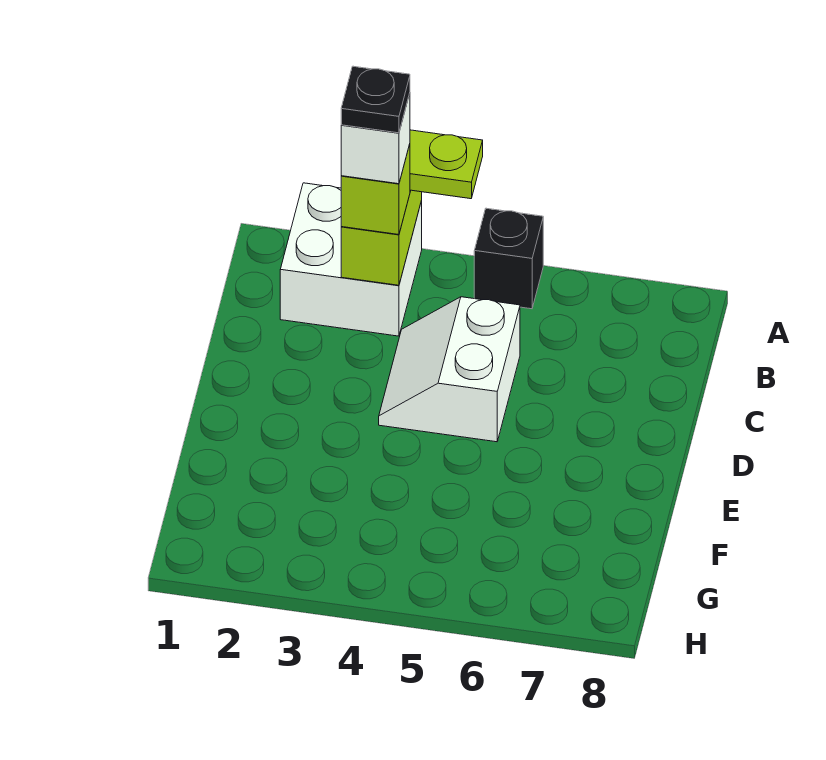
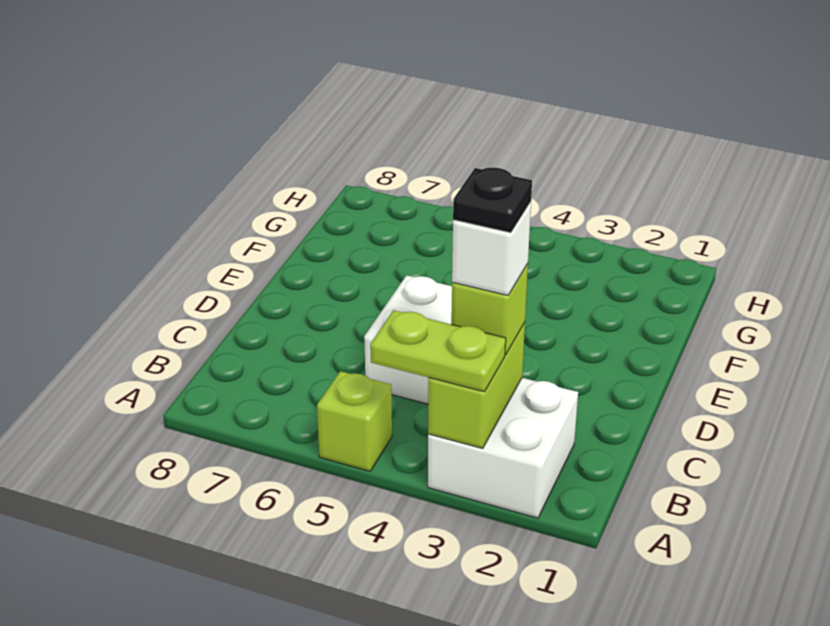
black brick A5 level 1 -> lime brick A5 level 1

